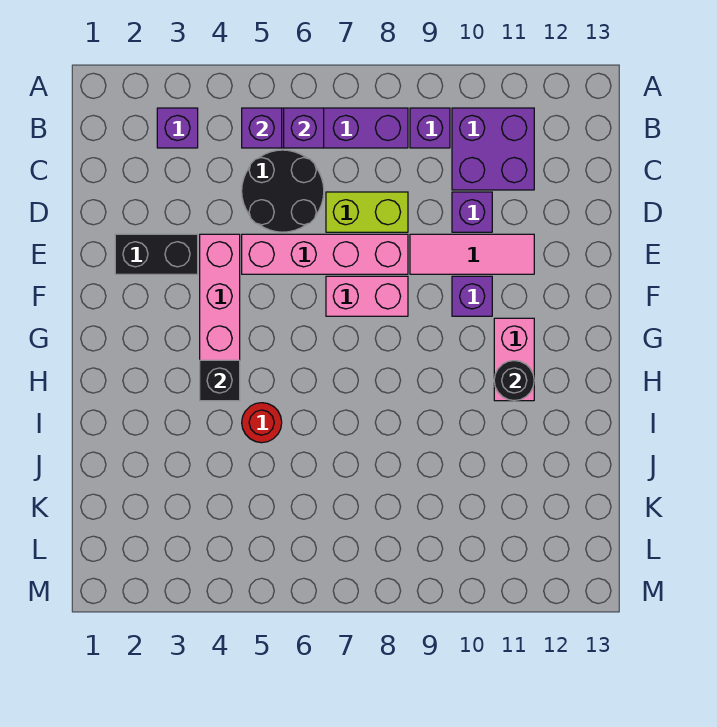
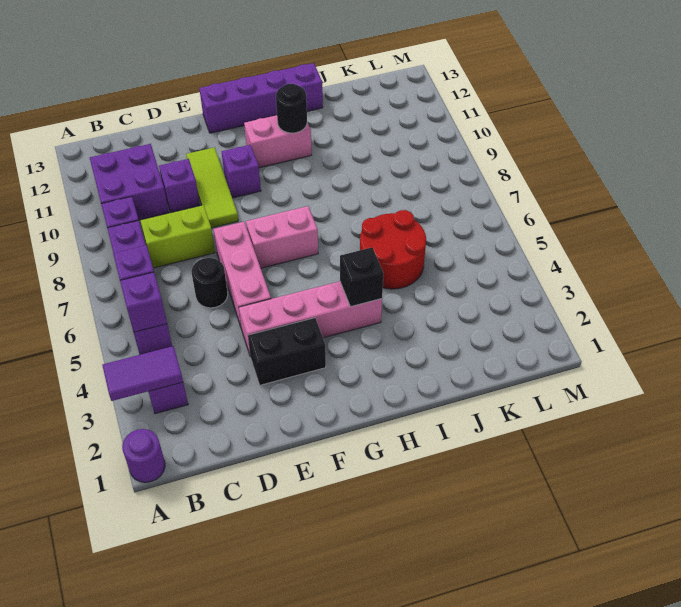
none -> purple round brick A1 level 1
none -> purple tile A3:B3 level 2
black round brick C5:D6 level 1 -> black round brick D6 level 1
lime brick D7:D8 level 1 -> lime brick C8:D8 level 1
black brick E2:E3 level 1 -> black brick E3:F3 level 1
pink brick E5:E8 level 1 -> pink brick E5:E7 level 1
pink tile E9:E11 level 1 -> lime tile E9:E11 level 1
pink brick F7:F8 level 1 -> pink brick F7:G7 level 1
none -> purple brick F13:I13 level 1
red round brick I5 level 1 -> red round brick I5:J6 level 1

